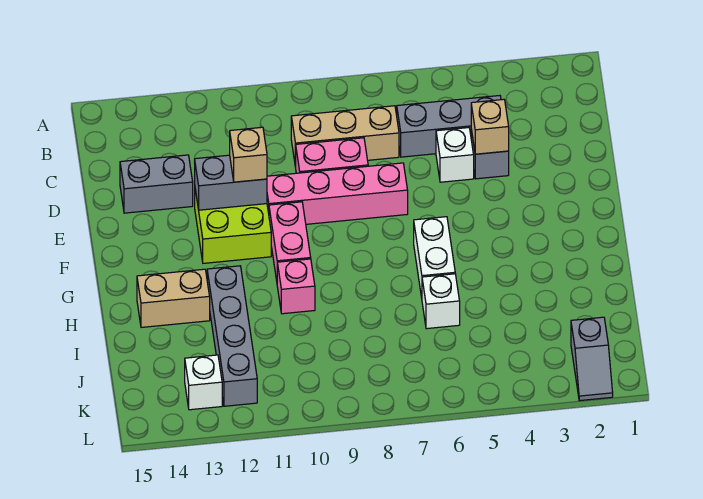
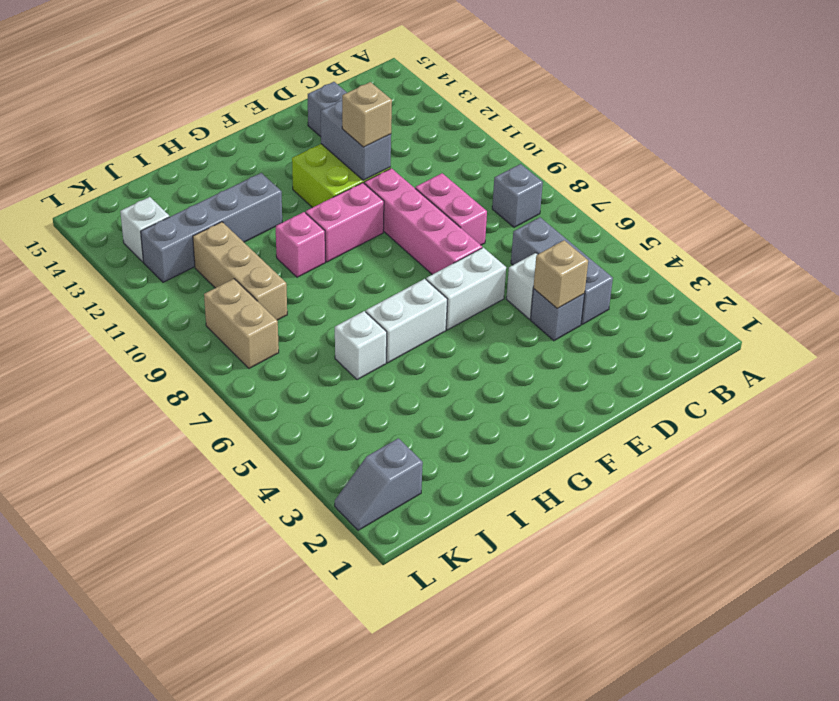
none -> grey brick B8 level 1
tan brick C7:C9 level 1 -> tan brick J9:J11 level 1
none -> white brick E6:F6 level 1
tan brick H13:H14 level 1 -> tan brick K8:K9 level 1

